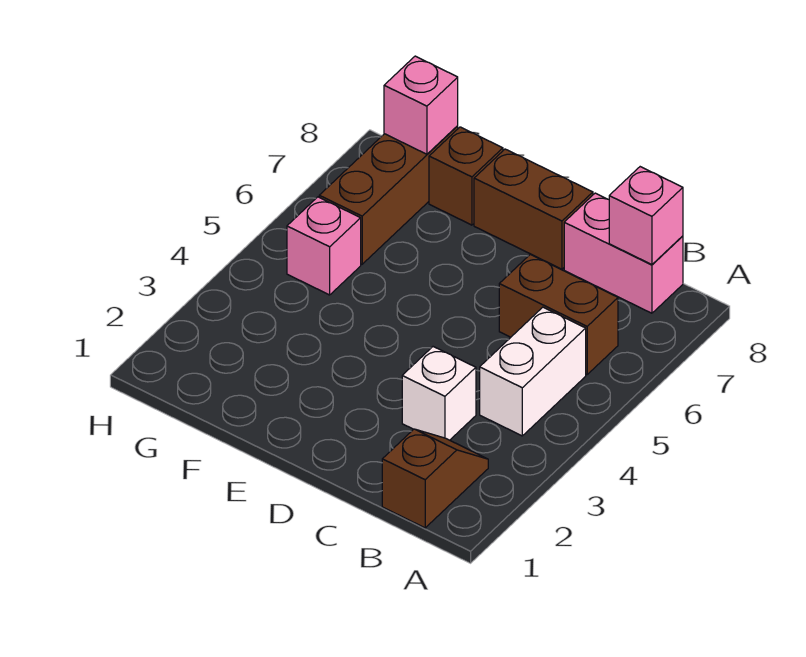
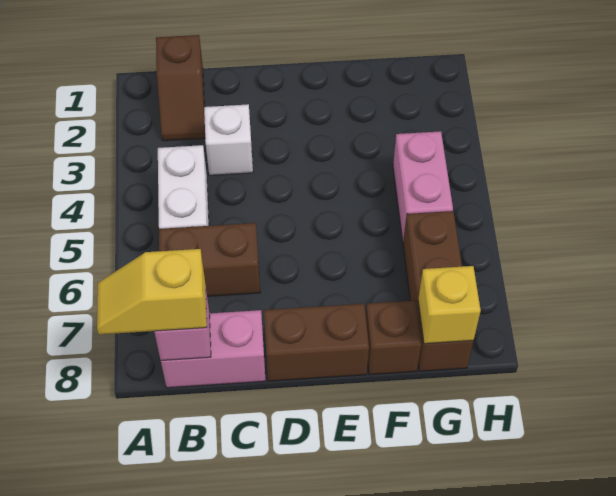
none -> yellow slope A8:B8 level 3 top B
pink brick G5 level 1 -> pink brick G4:G5 level 1
pink brick G8 level 2 -> yellow brick G8 level 2

